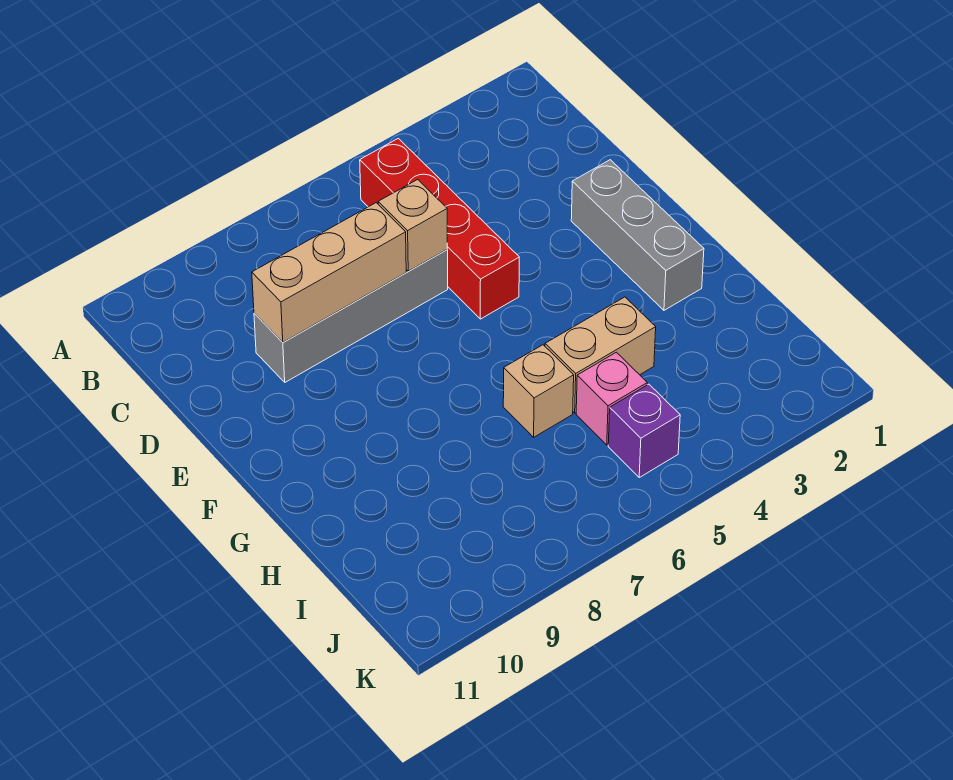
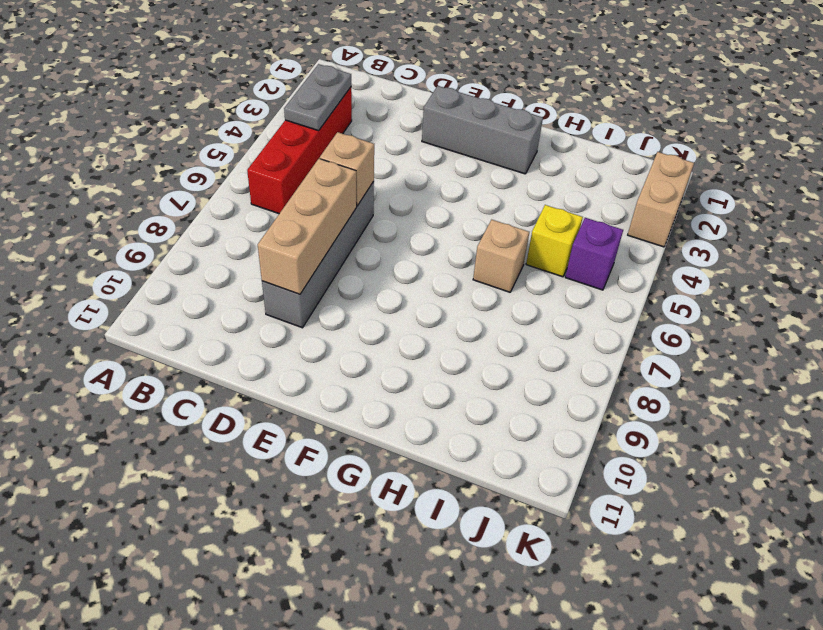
none -> grey plate B3:B4 level 2
red brick B5:E5 level 1 -> red brick B3:B6 level 1
tan brick H4:H5 level 1 -> tan brick K2:K3 level 1
pink brick I5 level 1 -> yellow brick I5 level 1

